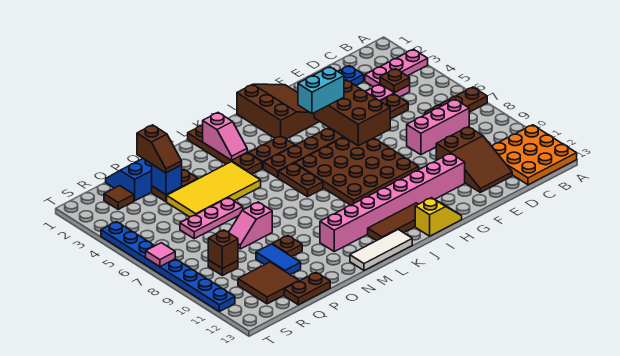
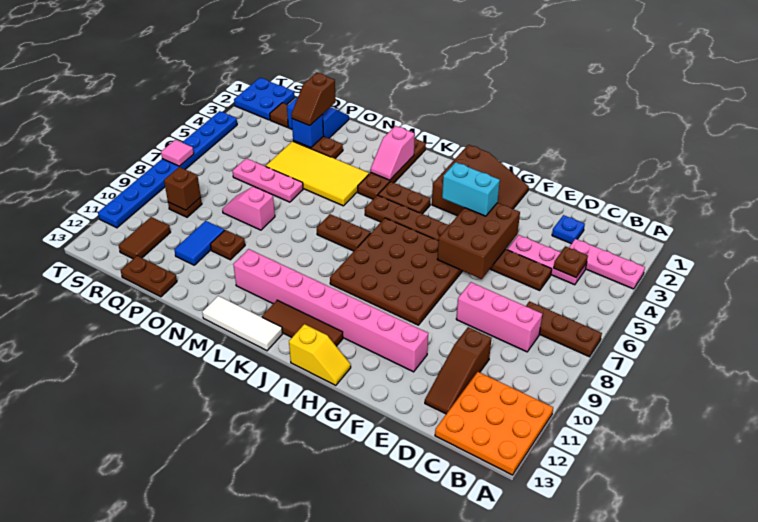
brown slope D10:E12 level 1 top 10 -> brown slope D10:D12 level 1 top 10
brown plate K6:K7 level 1 -> brown plate K7:L7 level 1
brown tile Q11:R12 level 1 -> brown tile R11:R12 level 1
none -> blue plate S1:T2 level 1

